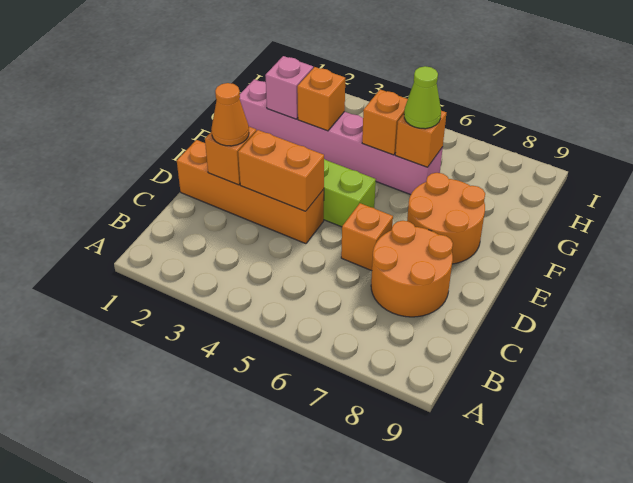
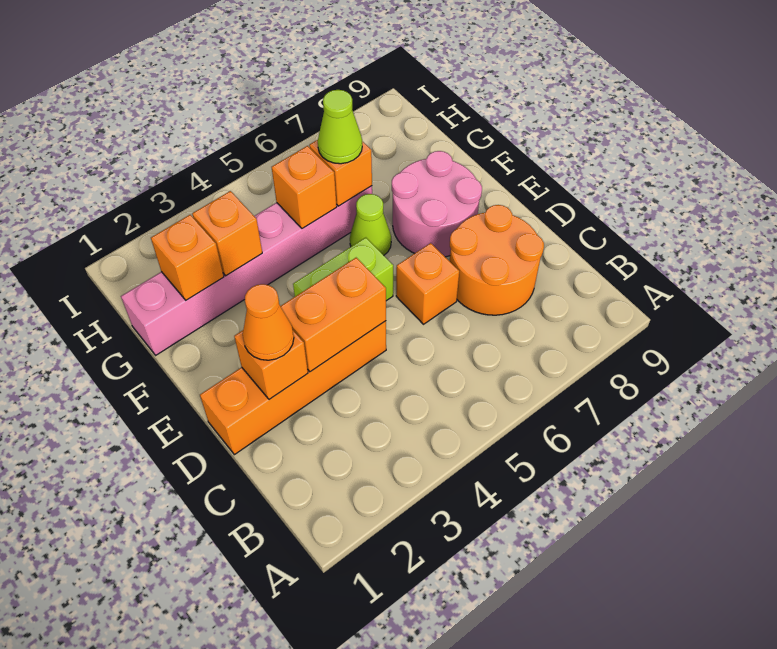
orange round brick E7:F8 level 1 -> pink round brick E7:F8 level 1
none -> lime cone F6 level 1
pink brick G2 level 2 -> orange brick G2 level 2

